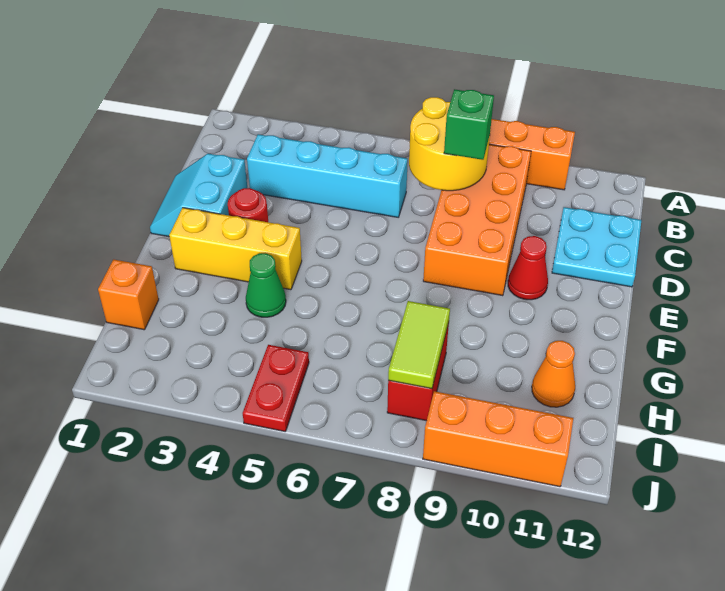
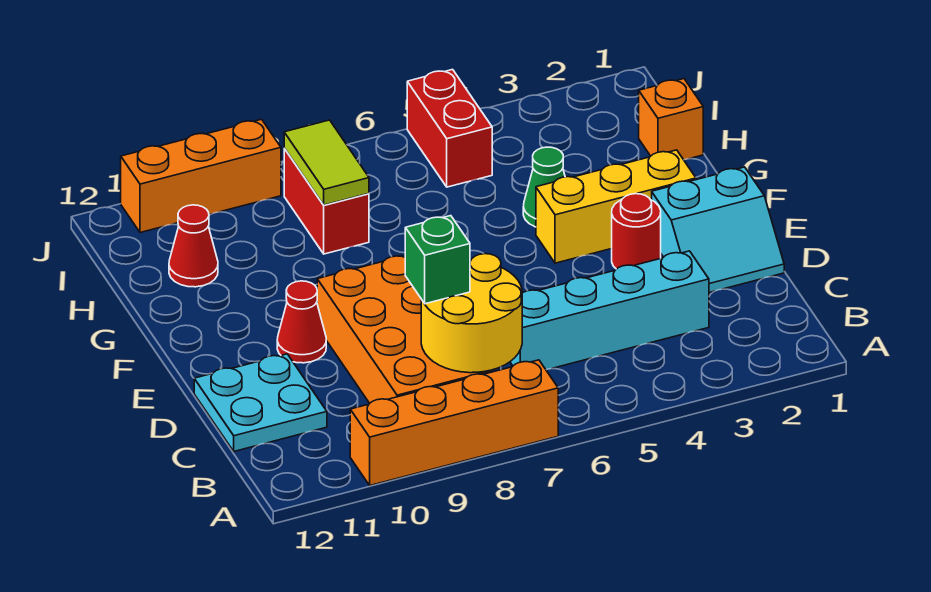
cyan slope D1:E2 level 1 top 2 -> cyan slope D1:E2 level 1 top E
orange cone H11 level 1 -> red cone H11 level 1
red plate I5:J5 level 1 -> red brick I5:J5 level 1

